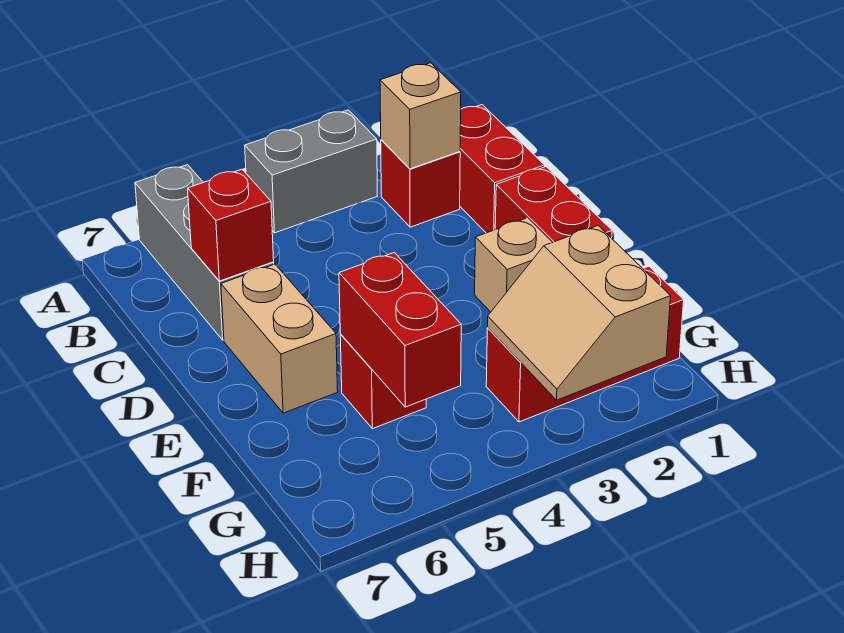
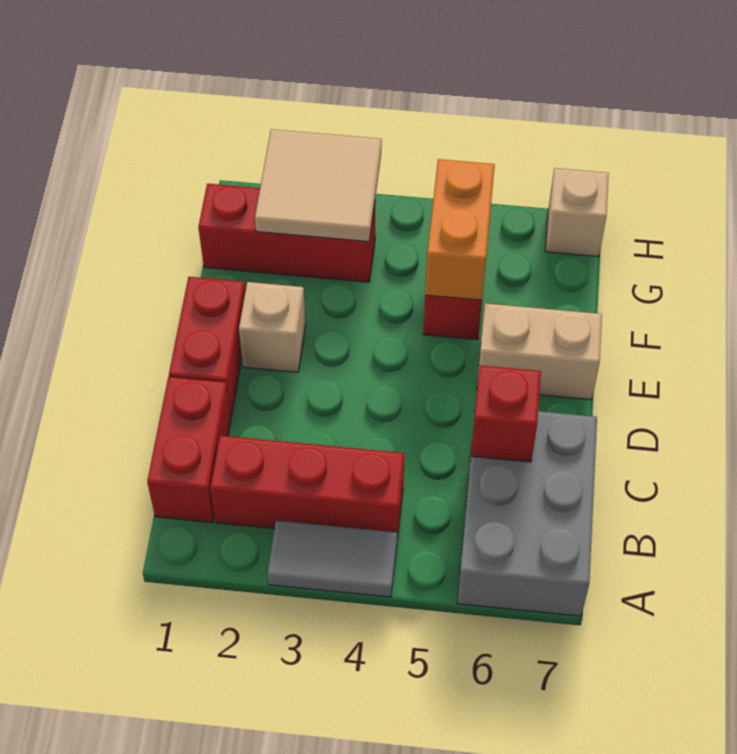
grey brick A3:A4 level 1 -> grey tile A3:A4 level 1
grey brick A6:C6 level 1 -> grey brick A6:C7 level 1
red brick B2 level 1 -> red brick B2:B4 level 1
tan brick B2 level 2 -> tan brick H7 level 1
tan brick D6:E6 level 1 -> tan brick E6:E7 level 1
red brick F5:G5 level 2 -> orange brick F5:G5 level 2
tan slope G2:H3 level 2 top 2 -> tan tile G2:H3 level 2

